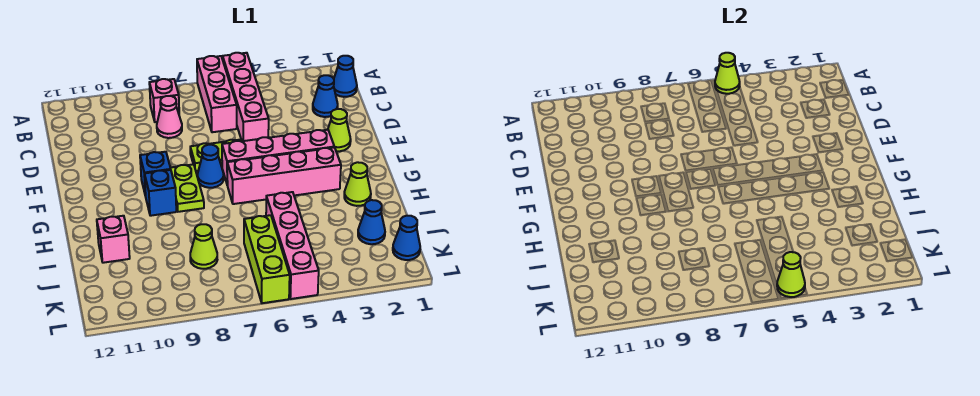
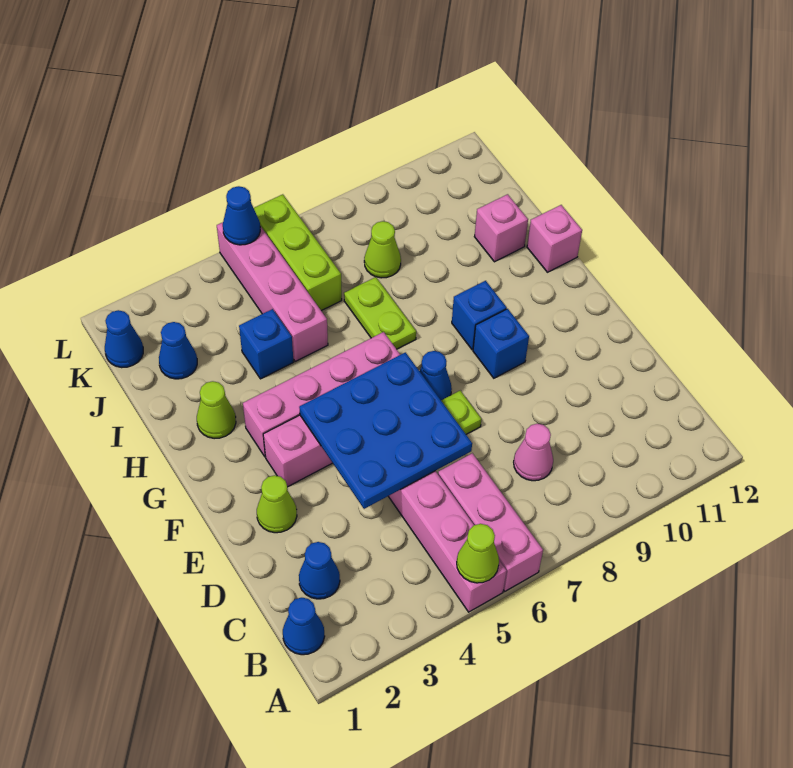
pink brick B8 level 1 -> pink brick H12 level 1
none -> blue plate D4:F6 level 2
lime plate F8:G8 level 1 -> lime plate H7:I7 level 1
none -> blue brick I4 level 1
lime cone L5 level 2 -> blue cone L5 level 2

